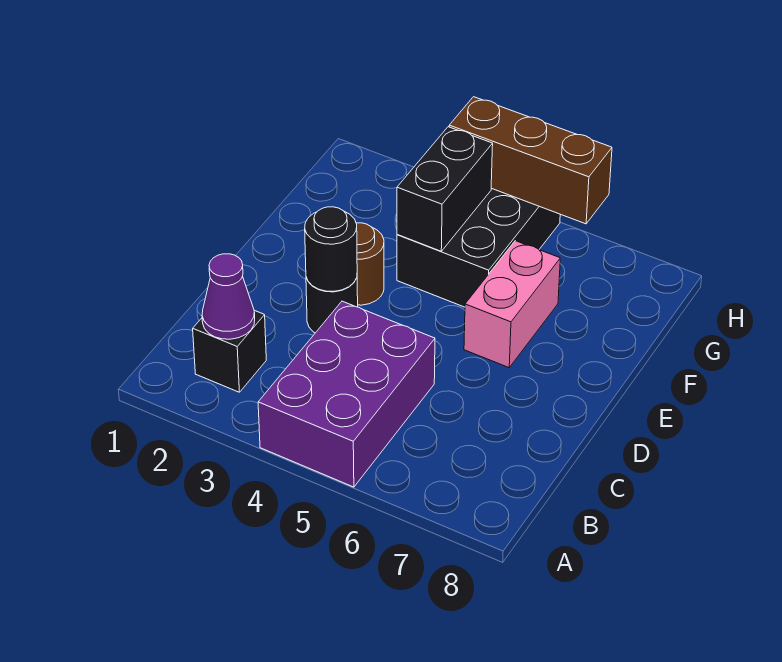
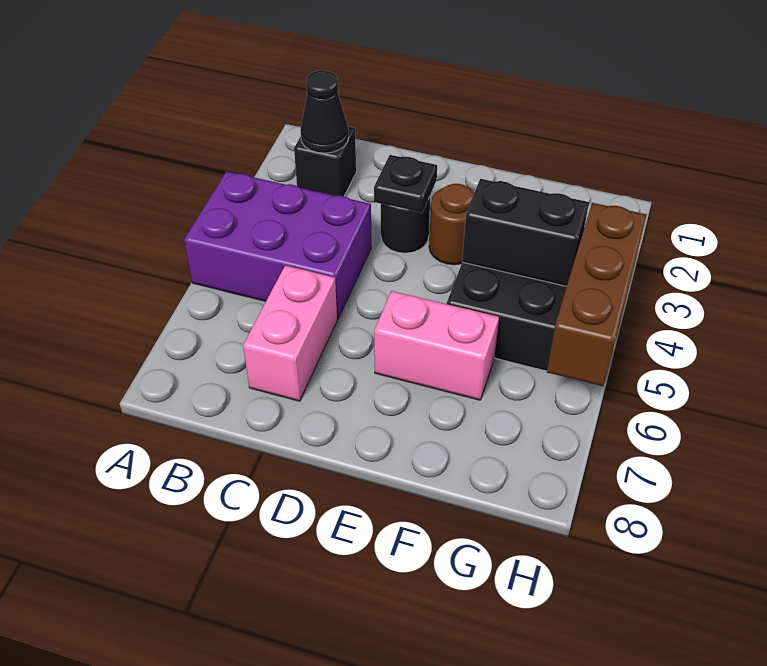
purple cone B2 level 2 -> black cone B2 level 2
none -> pink brick C6:C7 level 1
black round brick D3 level 2 -> black plate D3 level 2

